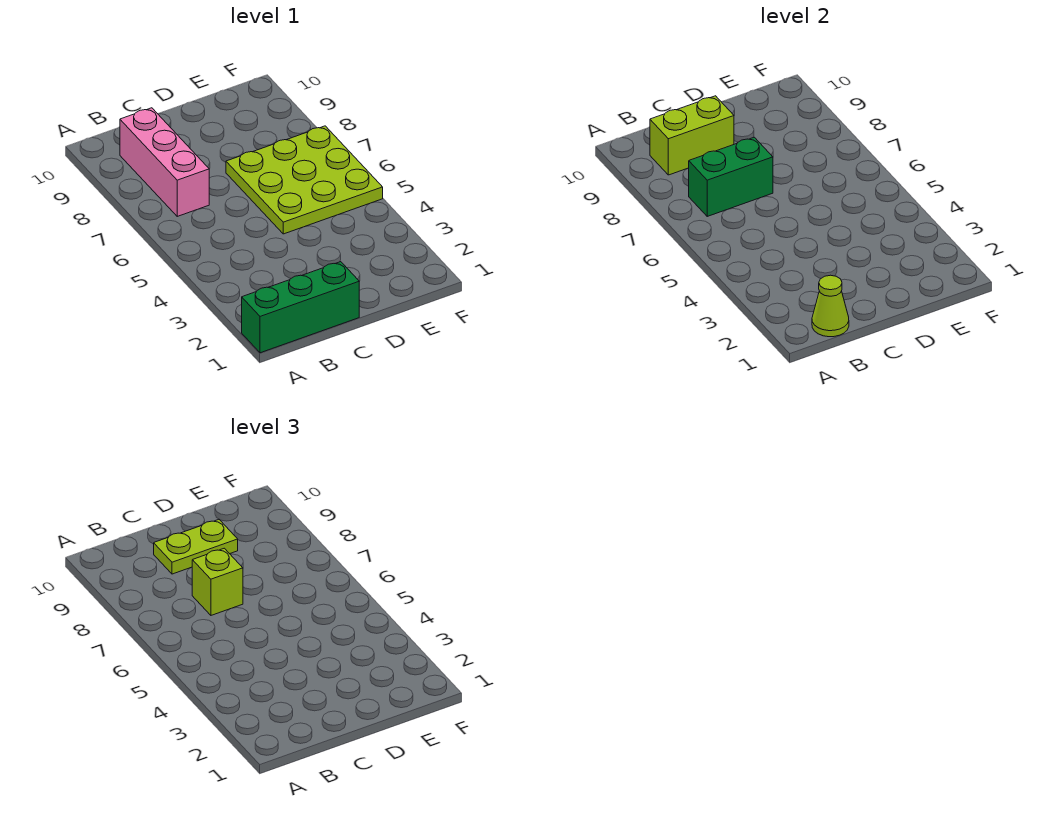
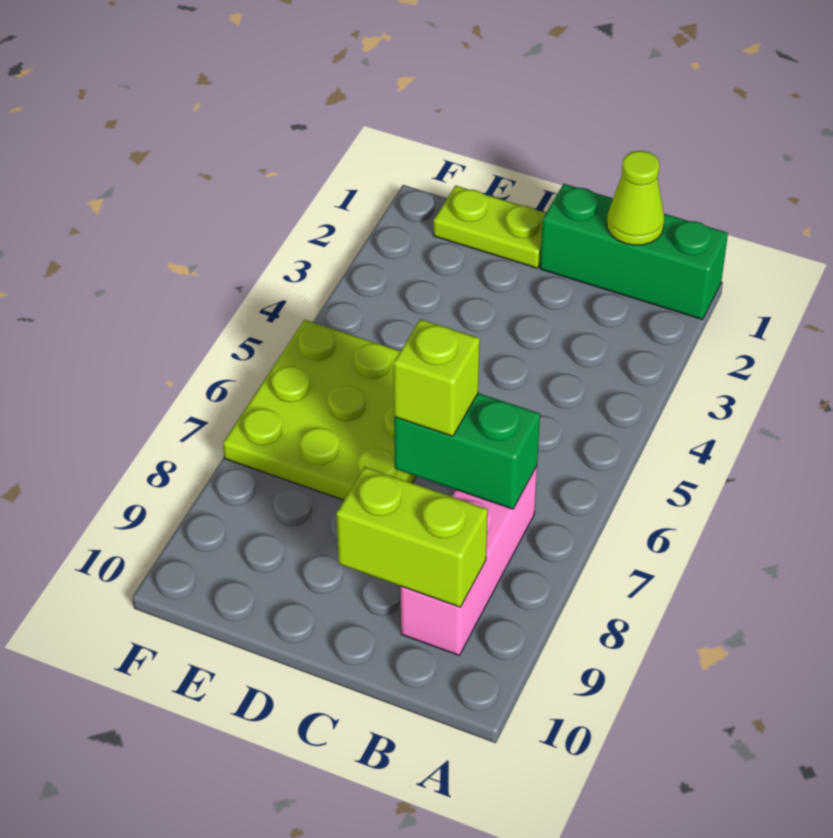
lime plate C9:D9 level 3 -> lime plate D1:E1 level 1

